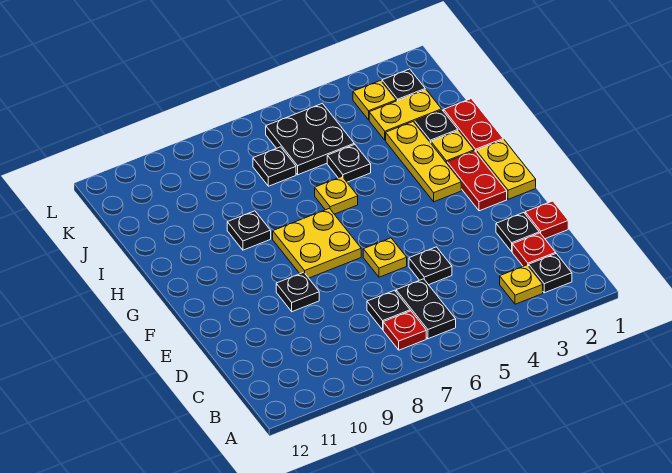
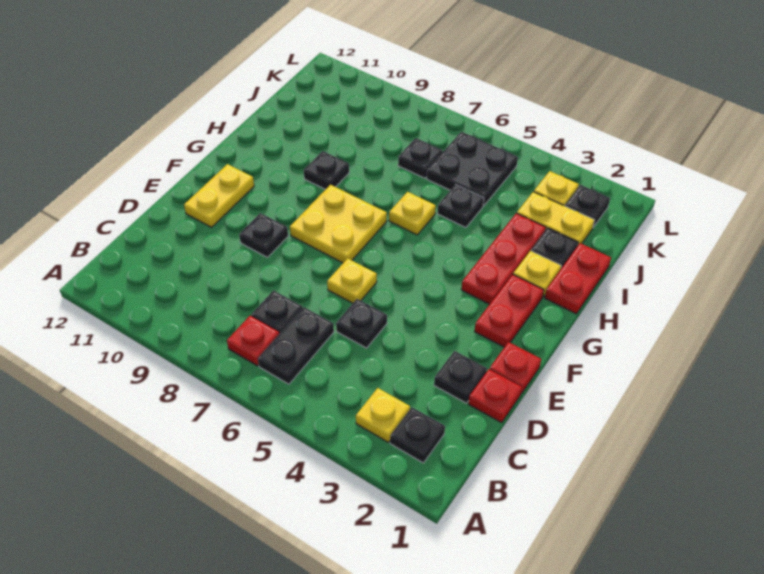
red plate C2 level 1 -> red plate E1 level 1
yellow plate F1:G1 level 1 -> yellow plate E11:F11 level 1
yellow plate G3:I3 level 1 -> red plate G3:I3 level 1

